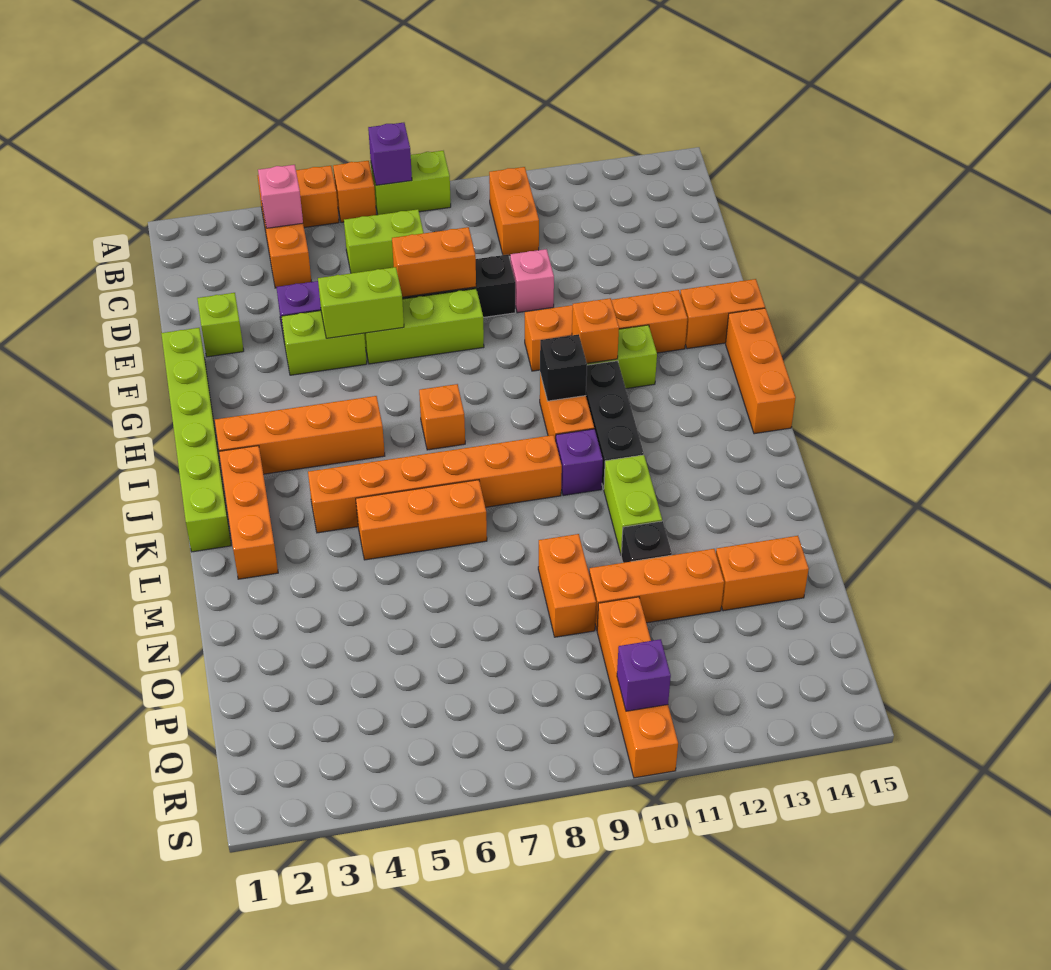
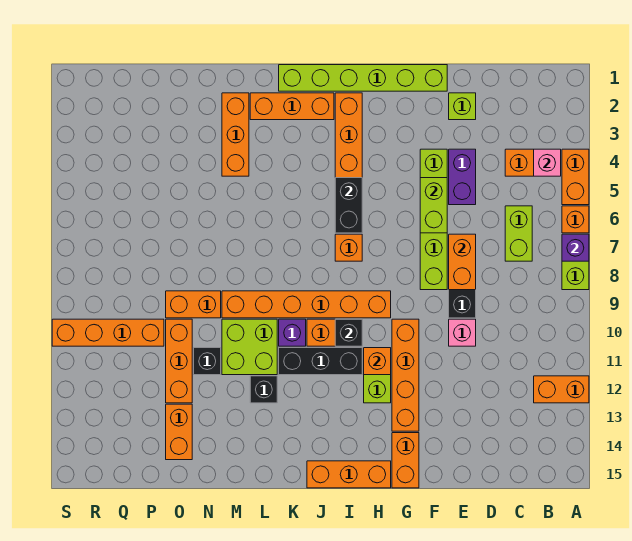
orange brick B10:C10 level 1 -> orange brick A12:B12 level 1
none -> black brick I5:I6 level 2
orange brick K4:K9 level 1 -> orange brick H9:M9 level 1
orange brick L5:L7 level 1 -> orange brick M2:M4 level 1
lime brick L11:M11 level 1 -> lime brick L10:M11 level 1
none -> black brick L12 level 1
purple brick R10 level 2 -> none

